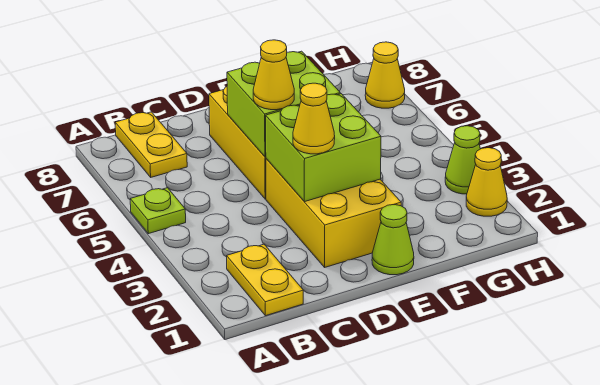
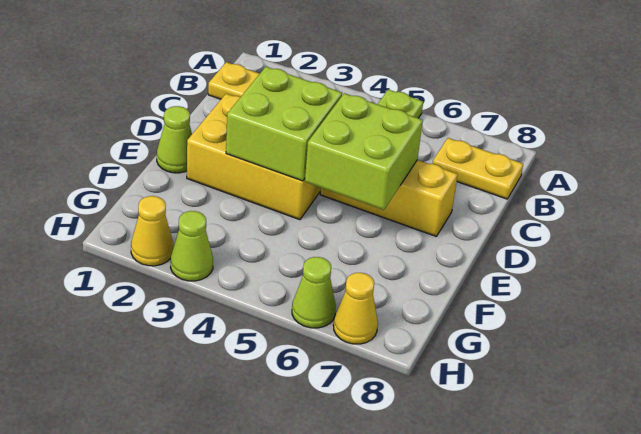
yellow cone D3 level 3 -> none
yellow cone D5 level 3 -> none
none -> lime cone H6 level 1

